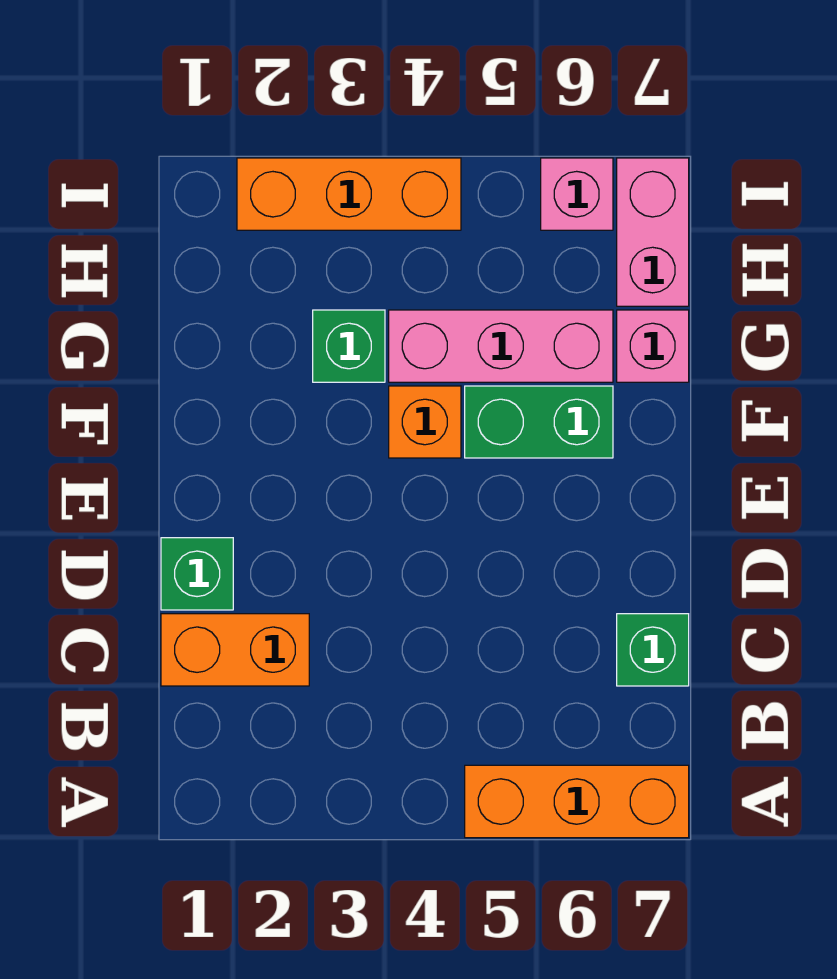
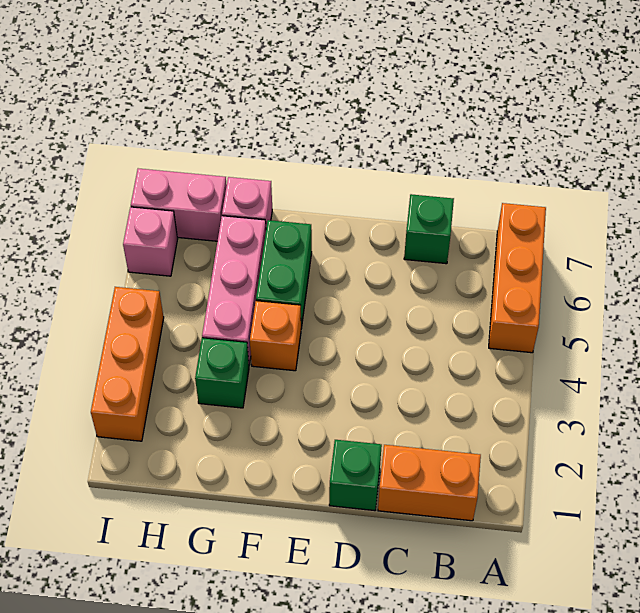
orange brick C1:C2 level 1 -> orange brick B1:C1 level 1

